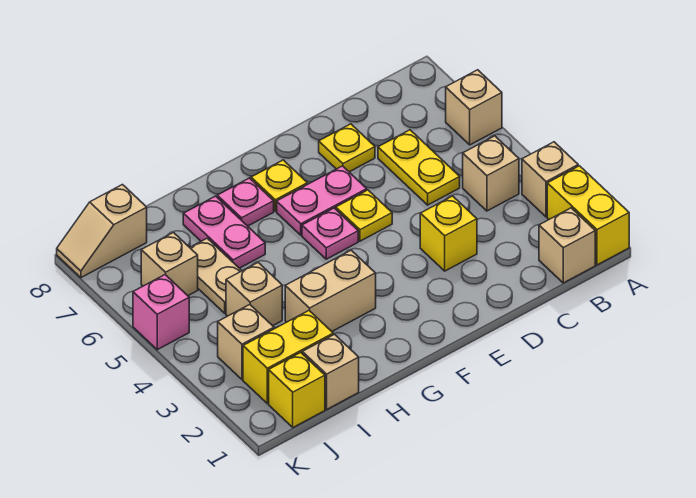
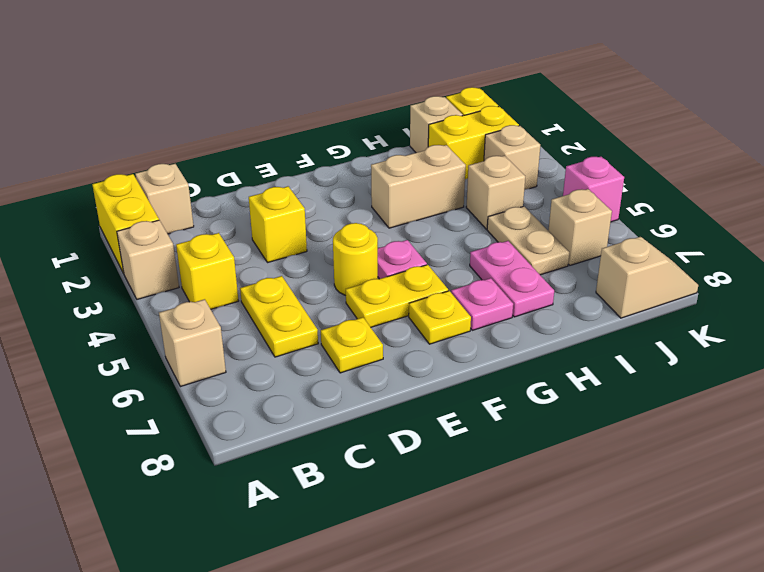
tan brick B4 level 1 -> yellow brick B4 level 1
yellow plate E5 level 1 -> yellow round brick E5 level 1
pink plate E6:F6 level 1 -> yellow plate E6:F6 level 1

